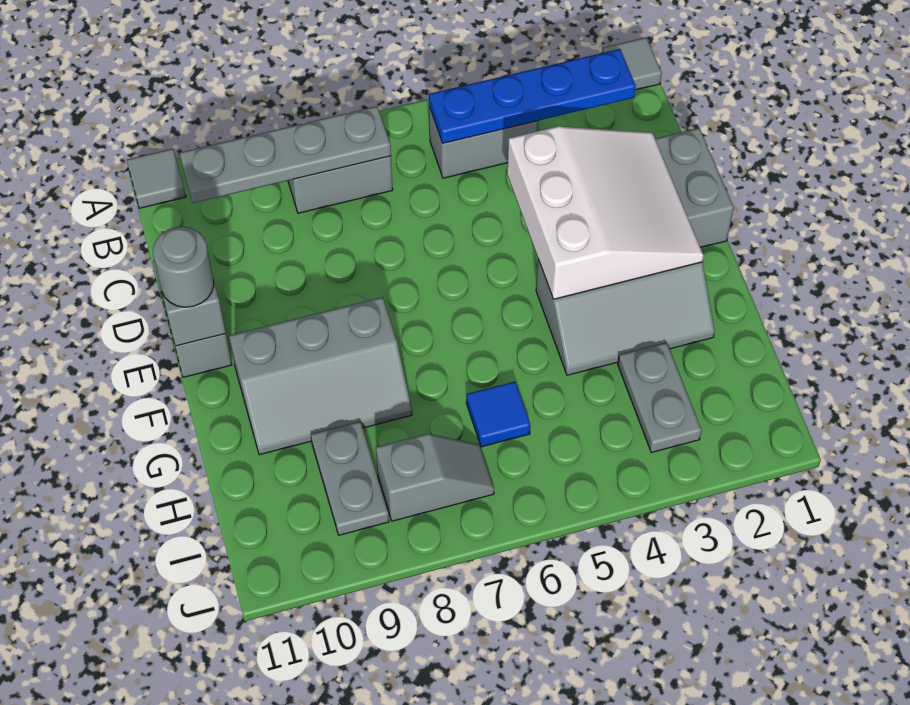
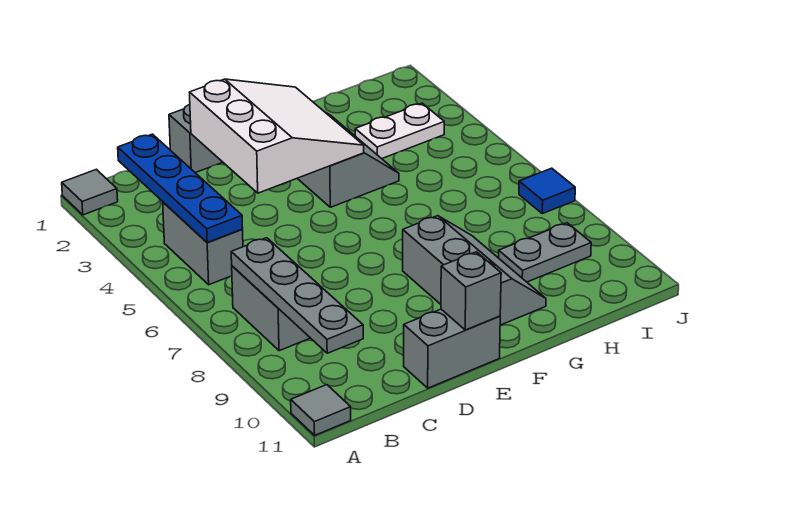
white slope D2:F4 level 2 top 4 -> white slope D2:F4 level 2 top D
grey round brick E11 level 3 -> none
grey plate H3:I3 level 1 -> white plate H3:I3 level 1
blue tile H6 level 1 -> blue tile J7 level 1
grey slope I7:I8 level 1 top 8 -> none

